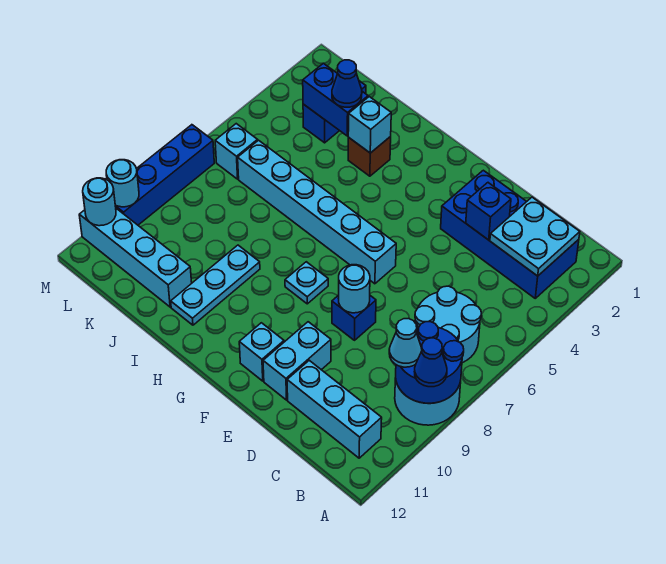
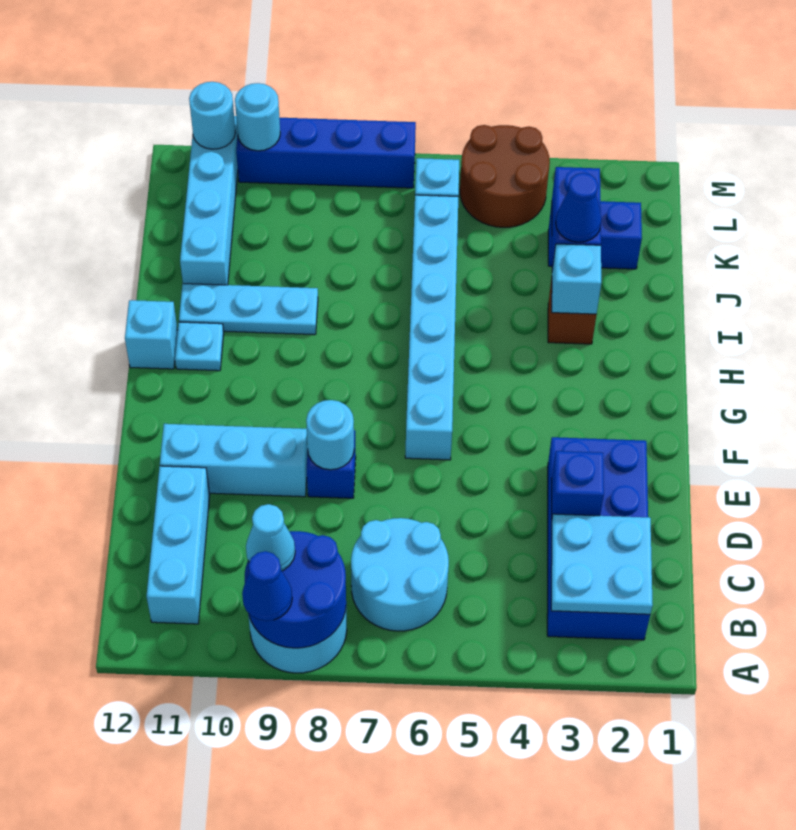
cyan brick E10:E11 level 1 -> cyan brick E9:E11 level 1
cyan brick F11 level 1 -> cyan brick H12 level 1
cyan plate G8 level 1 -> cyan plate H11 level 1
none -> brown round brick L4:M5 level 1

